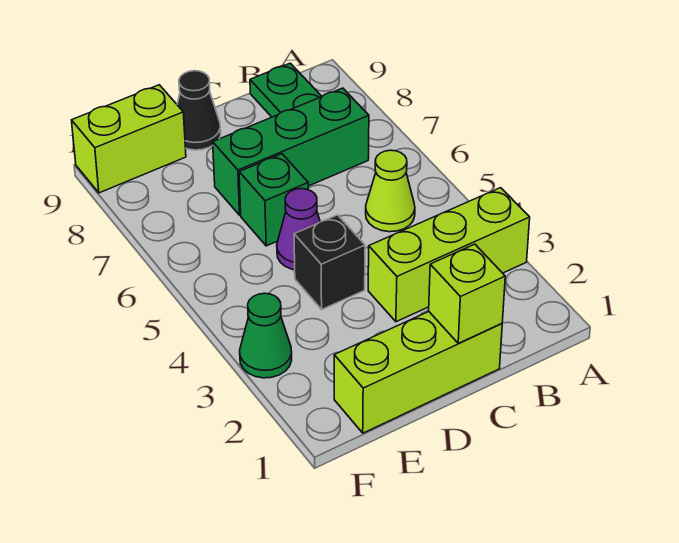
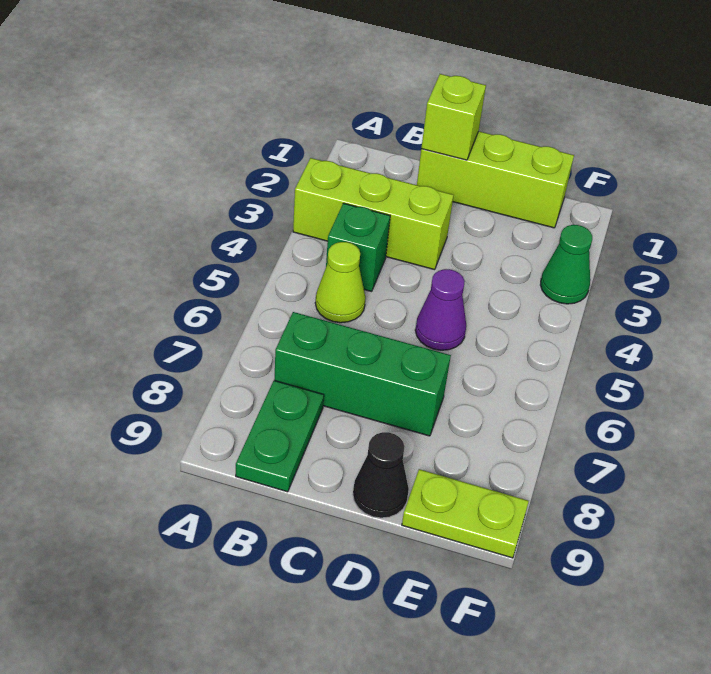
black brick D4 level 1 -> none
green brick D6 level 1 -> green brick B4 level 1
lime brick E9:F9 level 1 -> lime plate E9:F9 level 1

